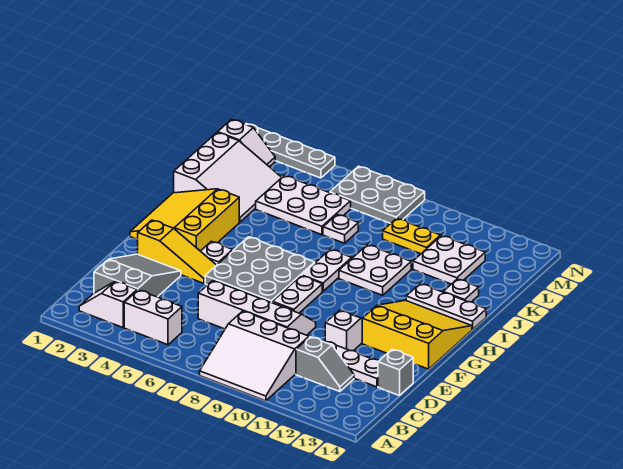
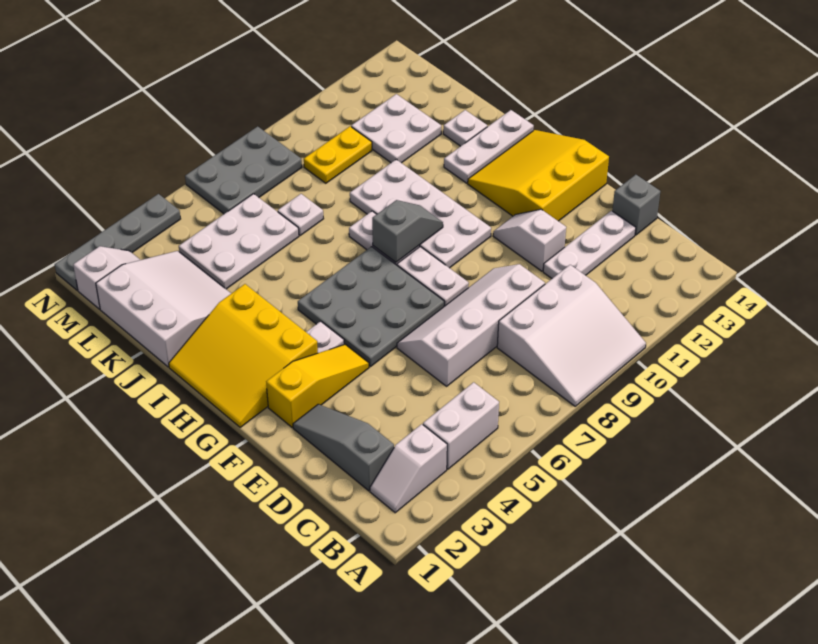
grey slope C2:E3 level 1 top C -> grey slope C2:E2 level 1 top C
grey slope C11:C12 level 1 top 11 -> grey slope H8:H9 level 2 top 8
white plate I9:J10 level 1 -> white plate G9:J10 level 1

